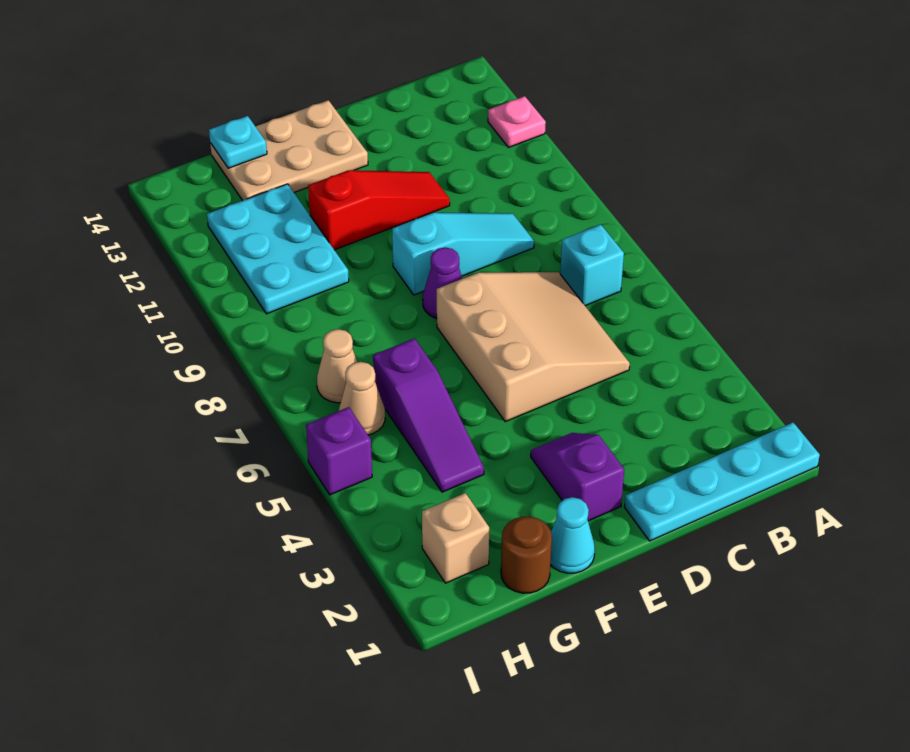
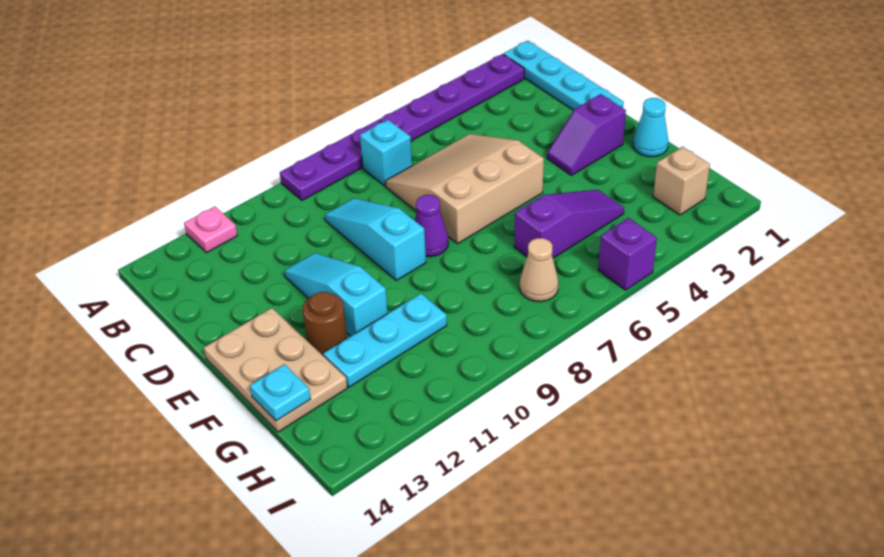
none -> purple plate A2:A9 level 1
red slope D11:F11 level 1 top F -> cyan slope D11:F11 level 1 top F
brown round brick G1 level 1 -> brown round brick F12 level 1
cyan plate G10:H12 level 1 -> cyan plate G10:G12 level 1
tan cone H6 level 1 -> none

